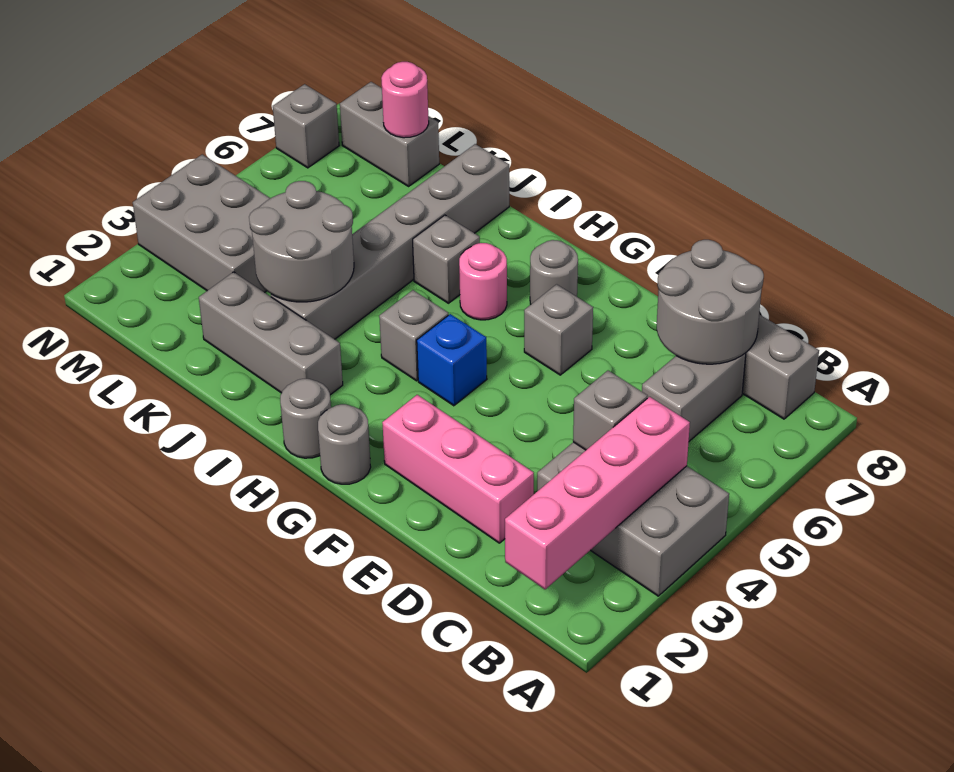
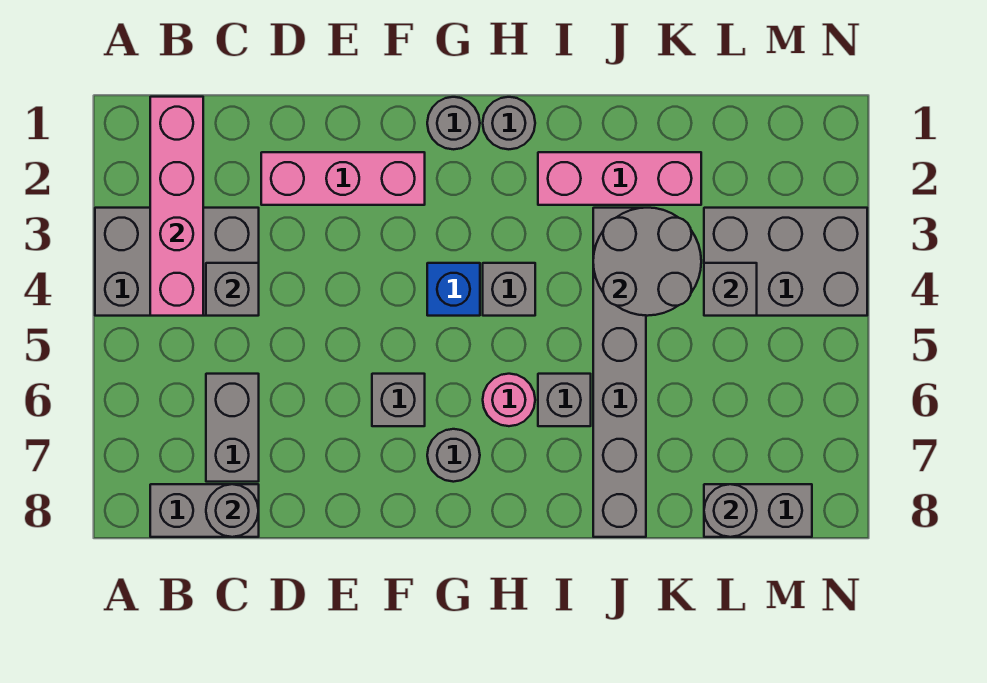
grey round brick C7:D8 level 2 -> grey round brick C8 level 2
grey brick I2:K2 level 1 -> pink brick I2:K2 level 1
pink round brick L8 level 2 -> grey round brick L8 level 2
grey brick N7 level 1 -> grey brick L4 level 2

